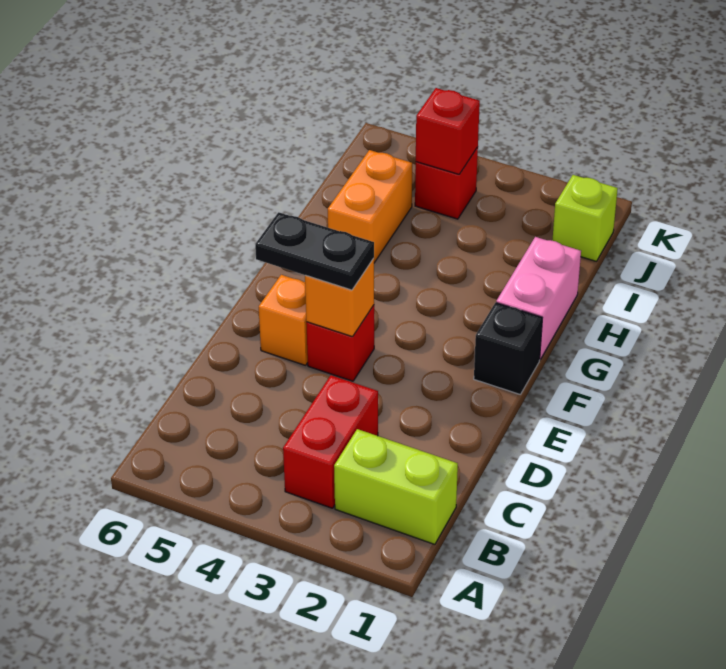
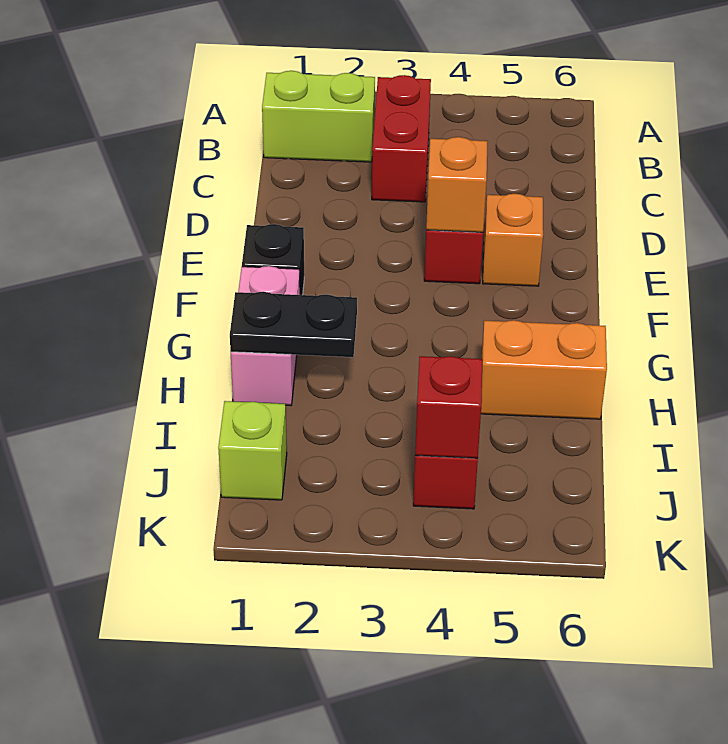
black plate E4:E5 level 3 -> black plate H1:H2 level 2
orange brick H5:I5 level 1 -> orange brick H5:H6 level 1

